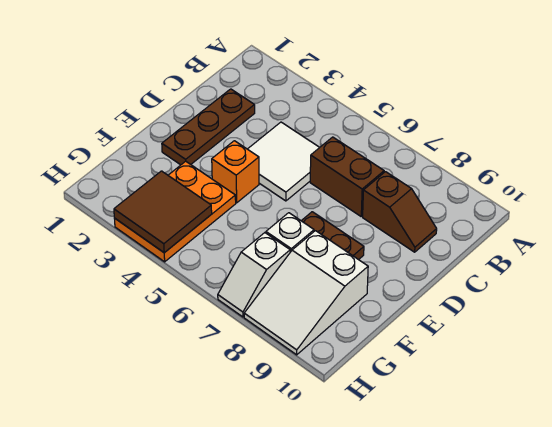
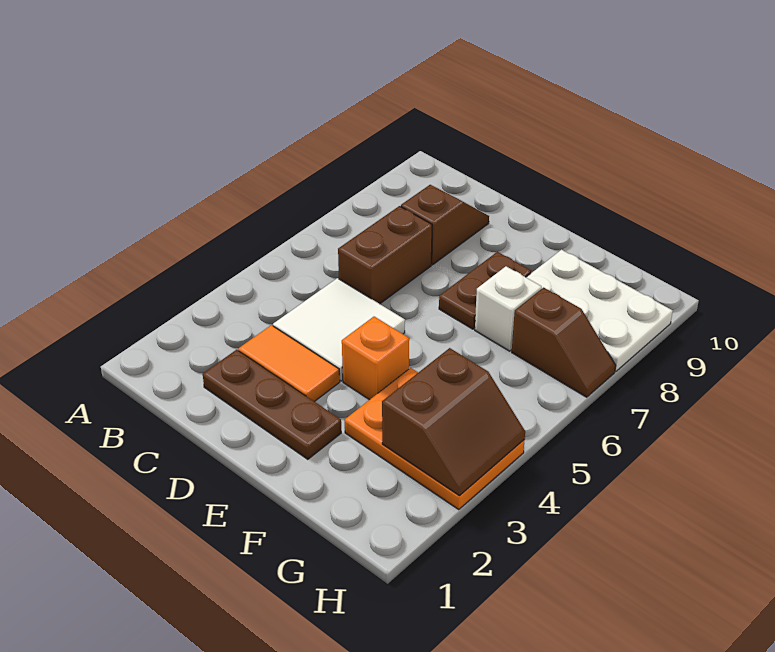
none -> orange tile C3:D3 level 1
white slope F8:H9 level 1 top F -> white plate F8:H9 level 1
brown tile G3:H4 level 2 -> brown slope G3:H4 level 2 top G
white slope G7:H7 level 1 top G -> brown slope G7:H7 level 1 top G

